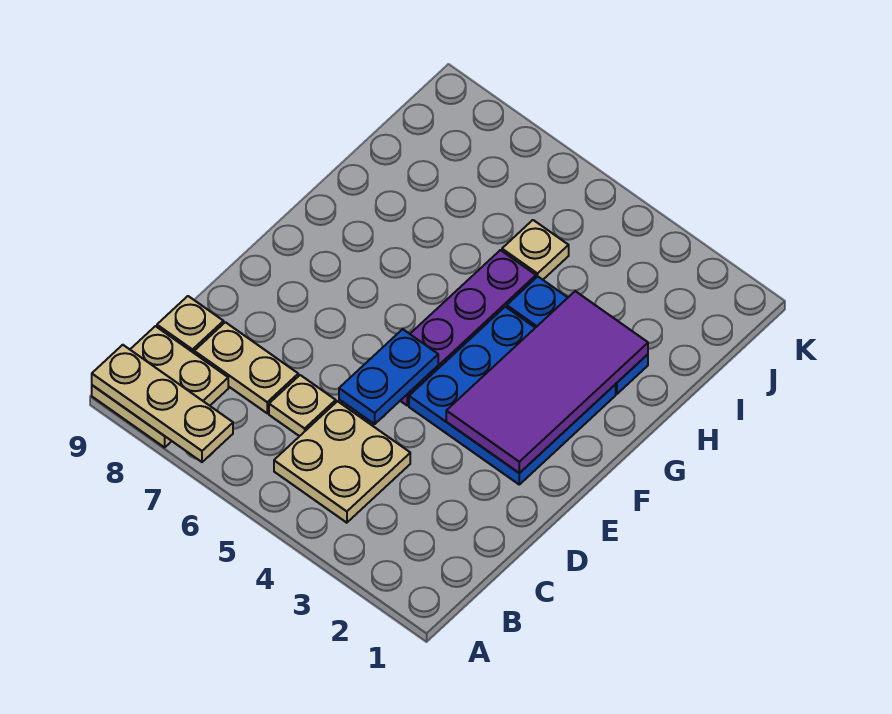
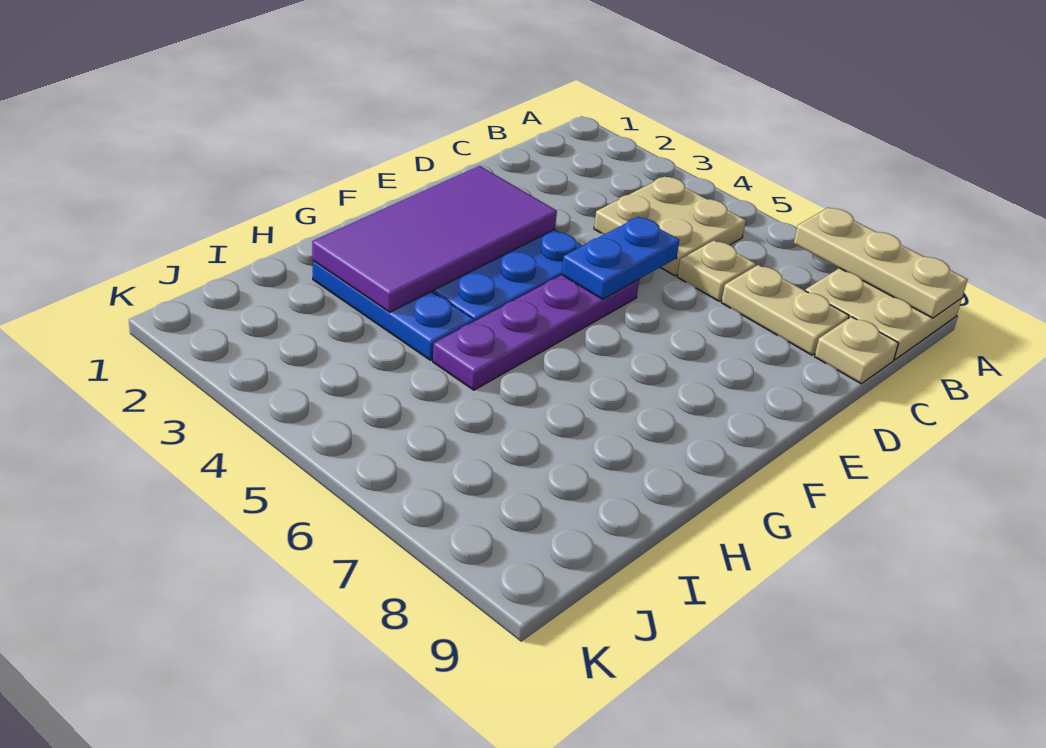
tan plate I5 level 1 -> none

